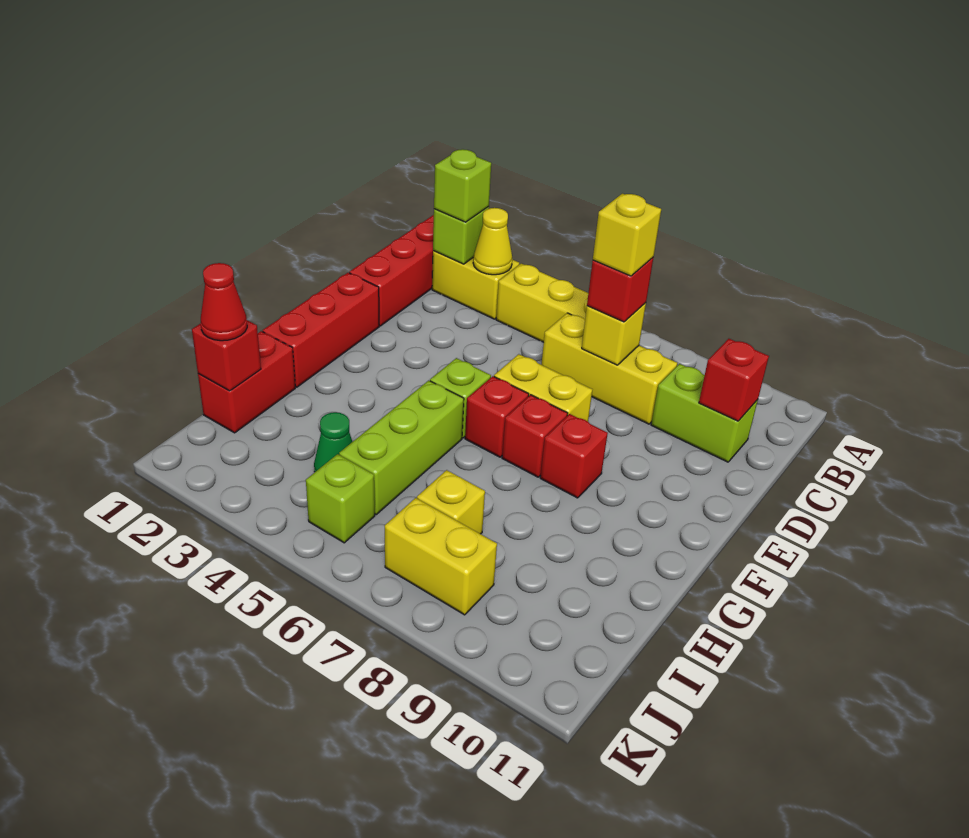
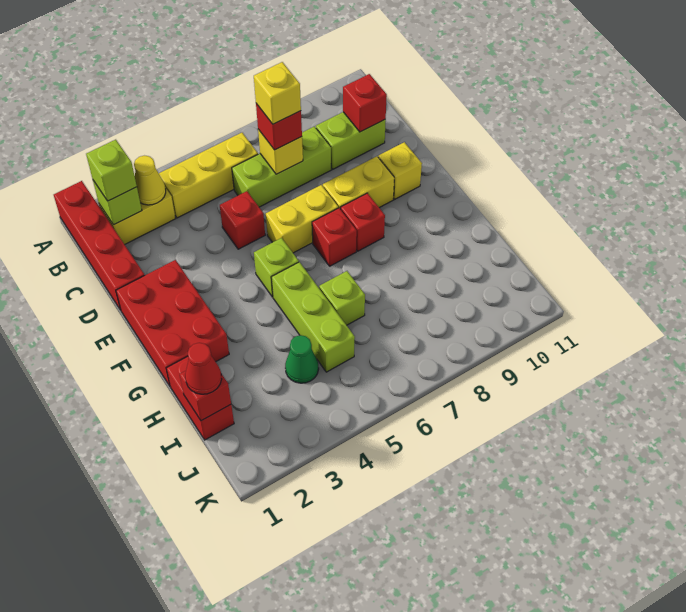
yellow brick C6:C8 level 1 -> lime brick C6:C8 level 1
red brick E1:G1 level 1 -> red brick E1:G2 level 1
red brick F6 level 1 -> red brick D5 level 1
yellow brick I7 level 1 -> yellow brick E10 level 1
lime brick J5 level 1 -> lime brick H6 level 1
yellow brick J7:J8 level 1 -> yellow brick E8:E9 level 1

